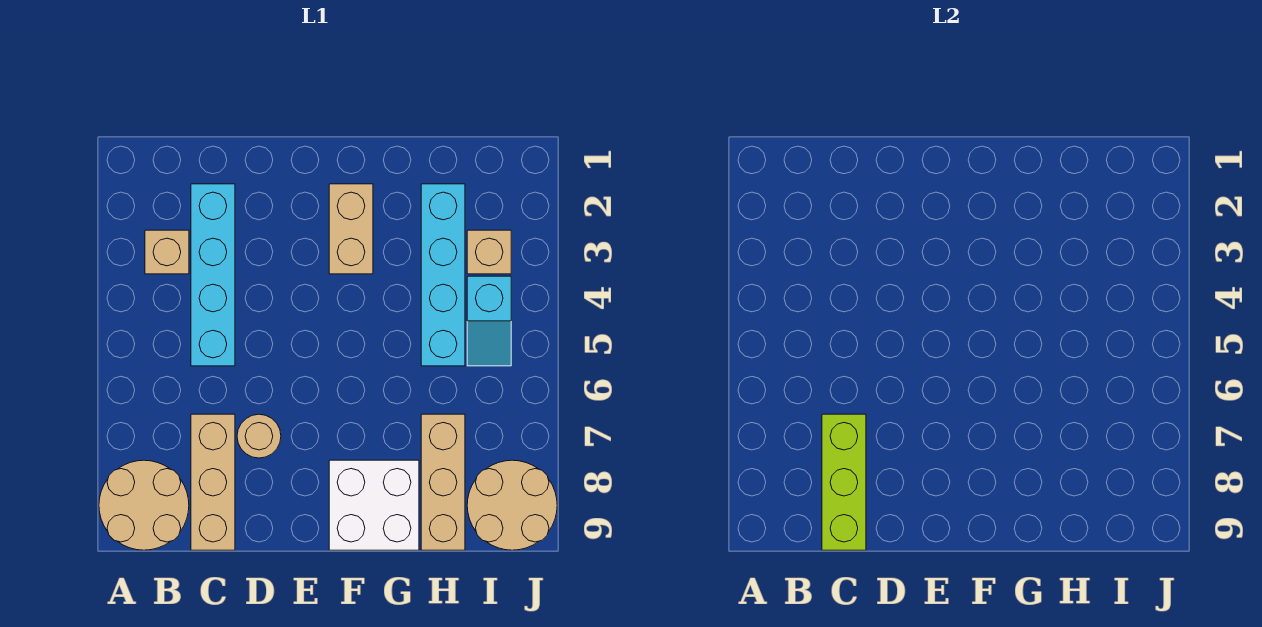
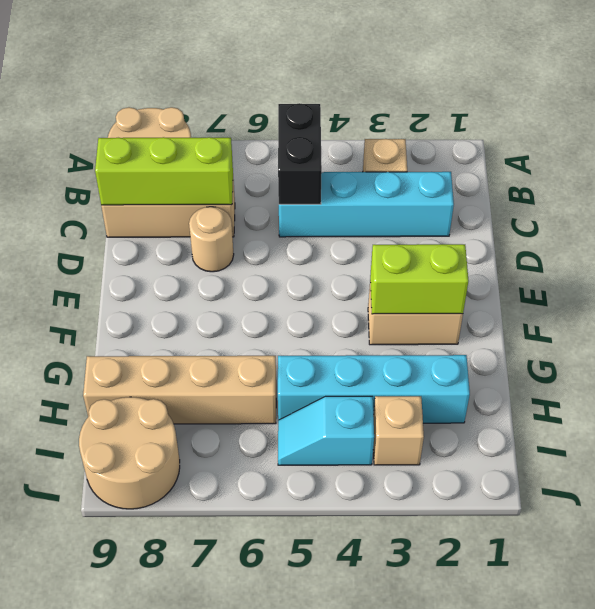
none -> black brick B5:C5 level 2
none -> lime brick F2:F3 level 2
white brick F8:G9 level 1 -> none
tan brick H7:H9 level 1 -> tan brick H6:H9 level 1

